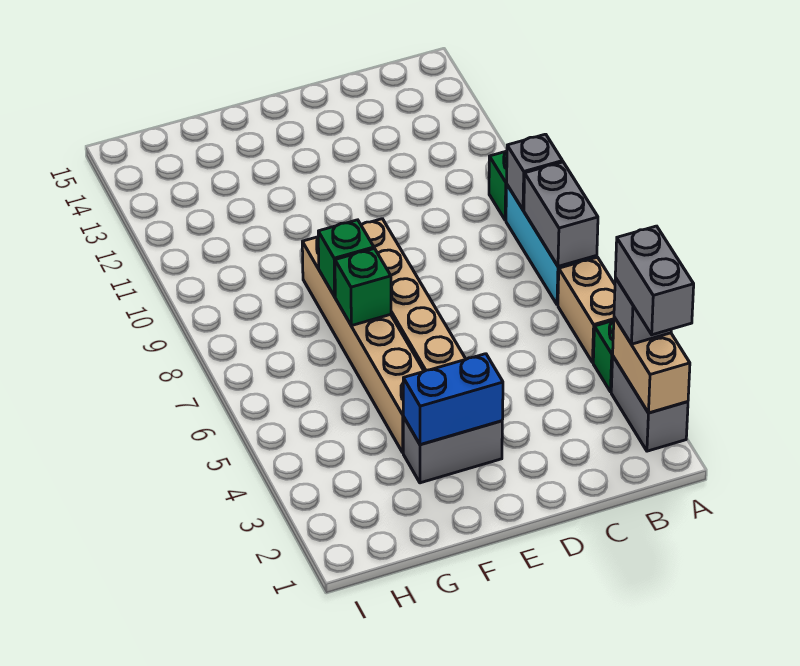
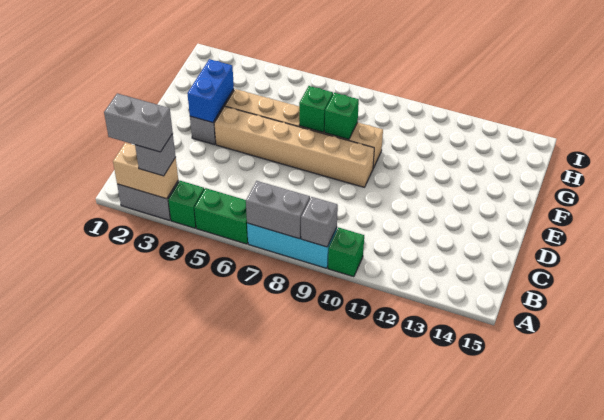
tan brick A5:A6 level 1 -> green brick A5:A6 level 1

